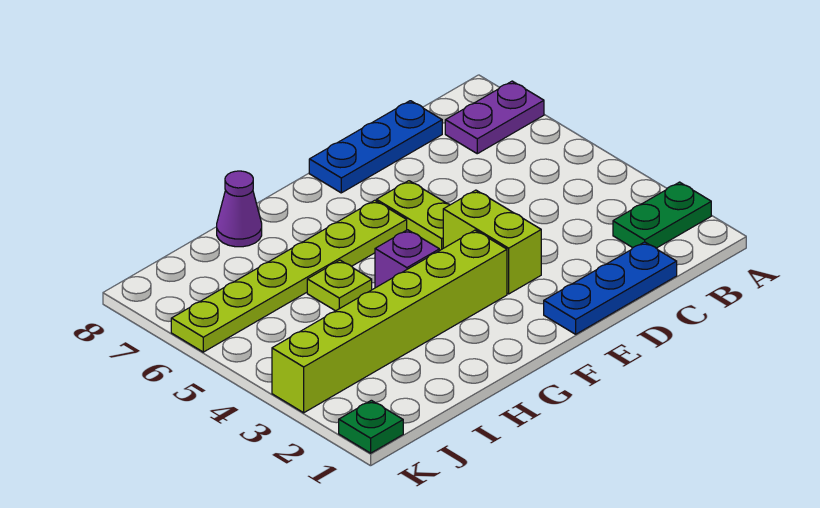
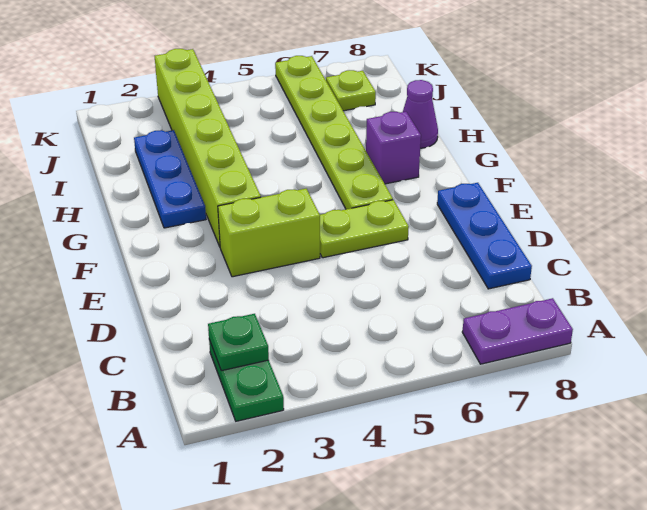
purple plate A7:B7 level 1 -> purple plate A7:A8 level 1
blue plate C1:E1 level 1 -> blue plate G2:I2 level 1
purple brick G4 level 1 -> purple brick G7 level 1
lime plate H5 level 1 -> lime plate J7 level 1
green plate K1 level 1 -> green plate B2 level 2

